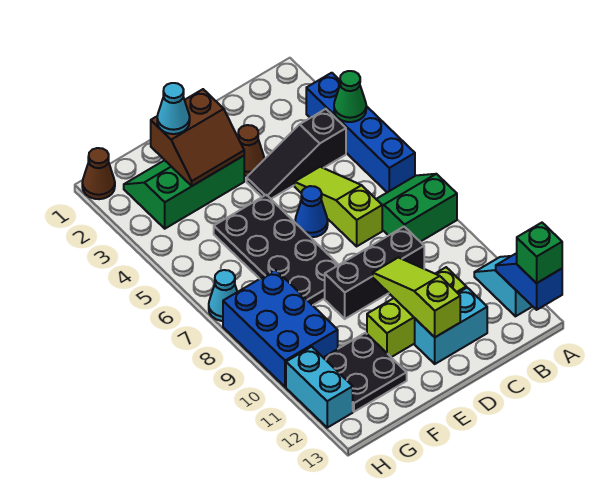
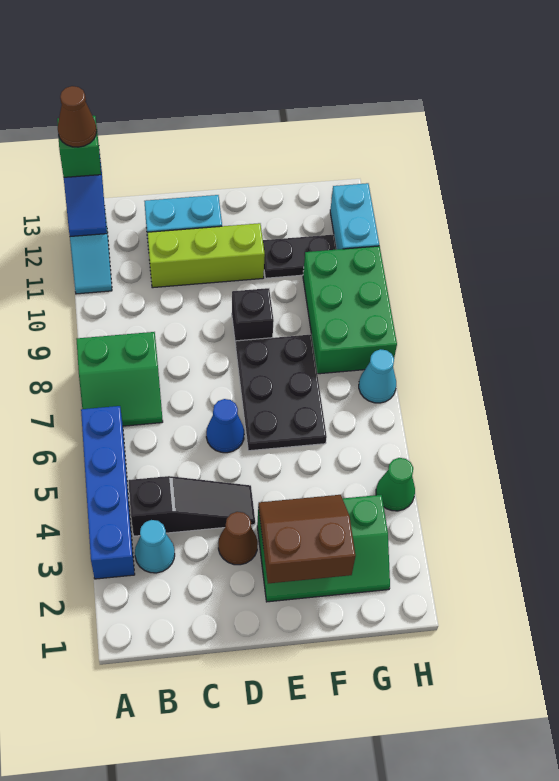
green cone A4 level 2 -> green cone H4 level 1
lime slope C5:C7 level 1 top 7 -> none
black brick C9:E9 level 1 -> black brick E9 level 1
lime slope D10:D12 level 2 top 12 -> none
black plate E5:F8 level 1 -> black plate E6:F8 level 1
cyan cone F2 level 3 -> cyan cone B3 level 1
black plate F11:G12 level 1 -> black plate F11:G11 level 1
blue brick G8:H10 level 1 -> green brick G8:H10 level 1
brown cone H1 level 1 -> brown cone A13 level 4

